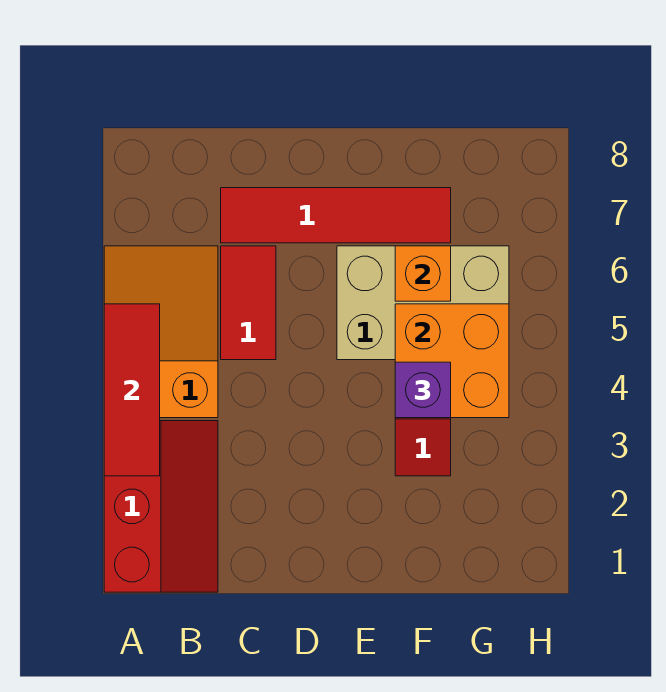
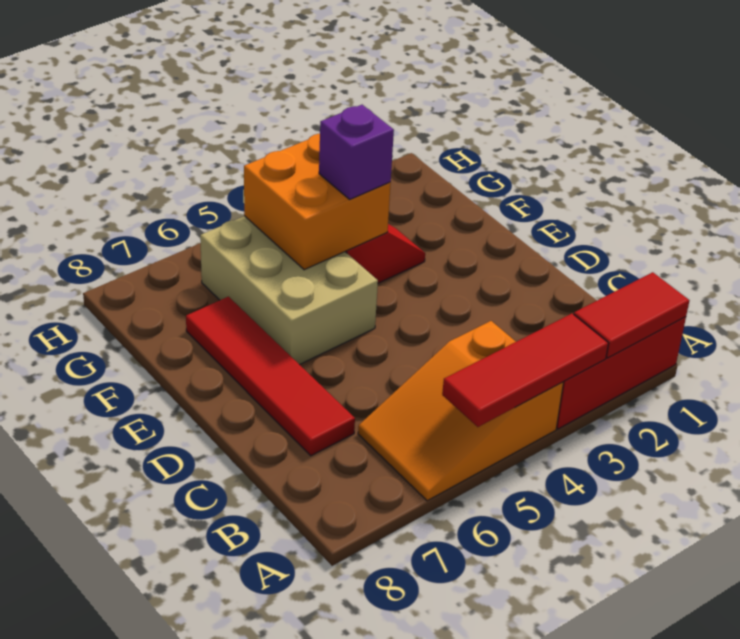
red tile C5:C6 level 1 -> red tile A1:A2 level 2
orange brick F6 level 2 -> none

